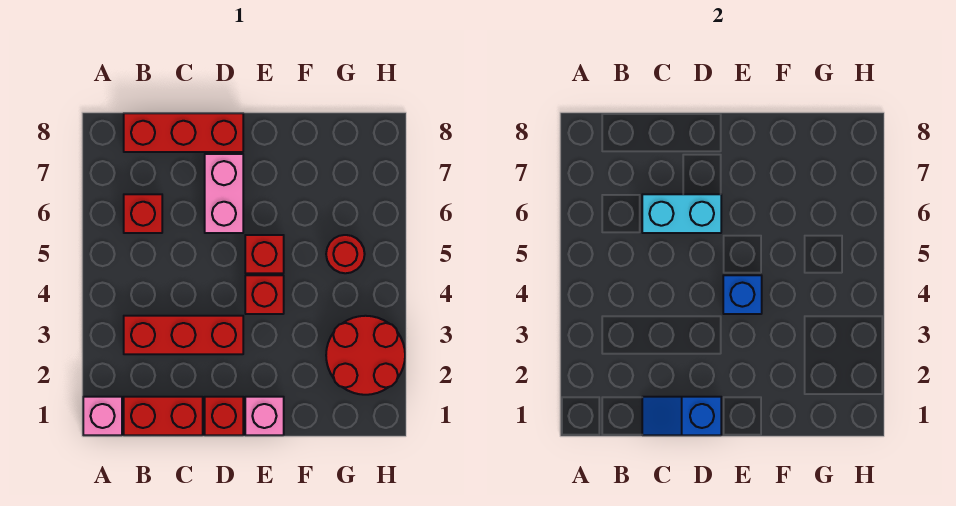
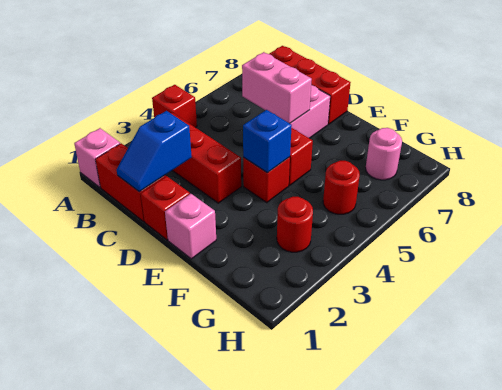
red brick B6 level 1 -> red brick A4 level 1
blue slope C1:D1 level 2 top D -> blue slope C1:C2 level 2 top 2
cyan brick C6:D6 level 2 -> pink brick C6:D6 level 2
red round brick G2:H3 level 1 -> red round brick G3 level 1
none -> pink round brick G7 level 1

